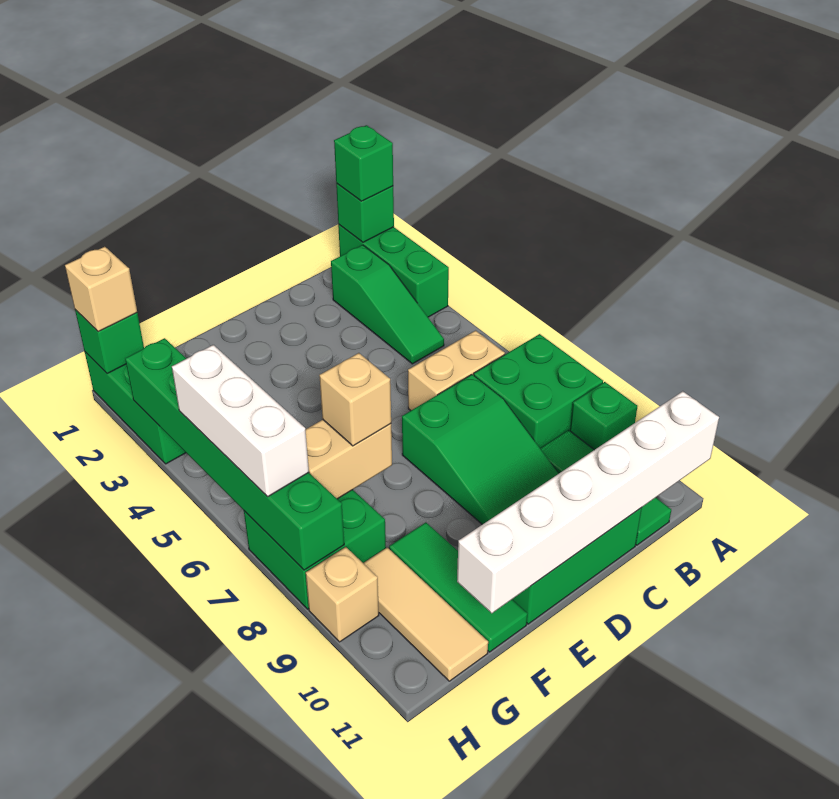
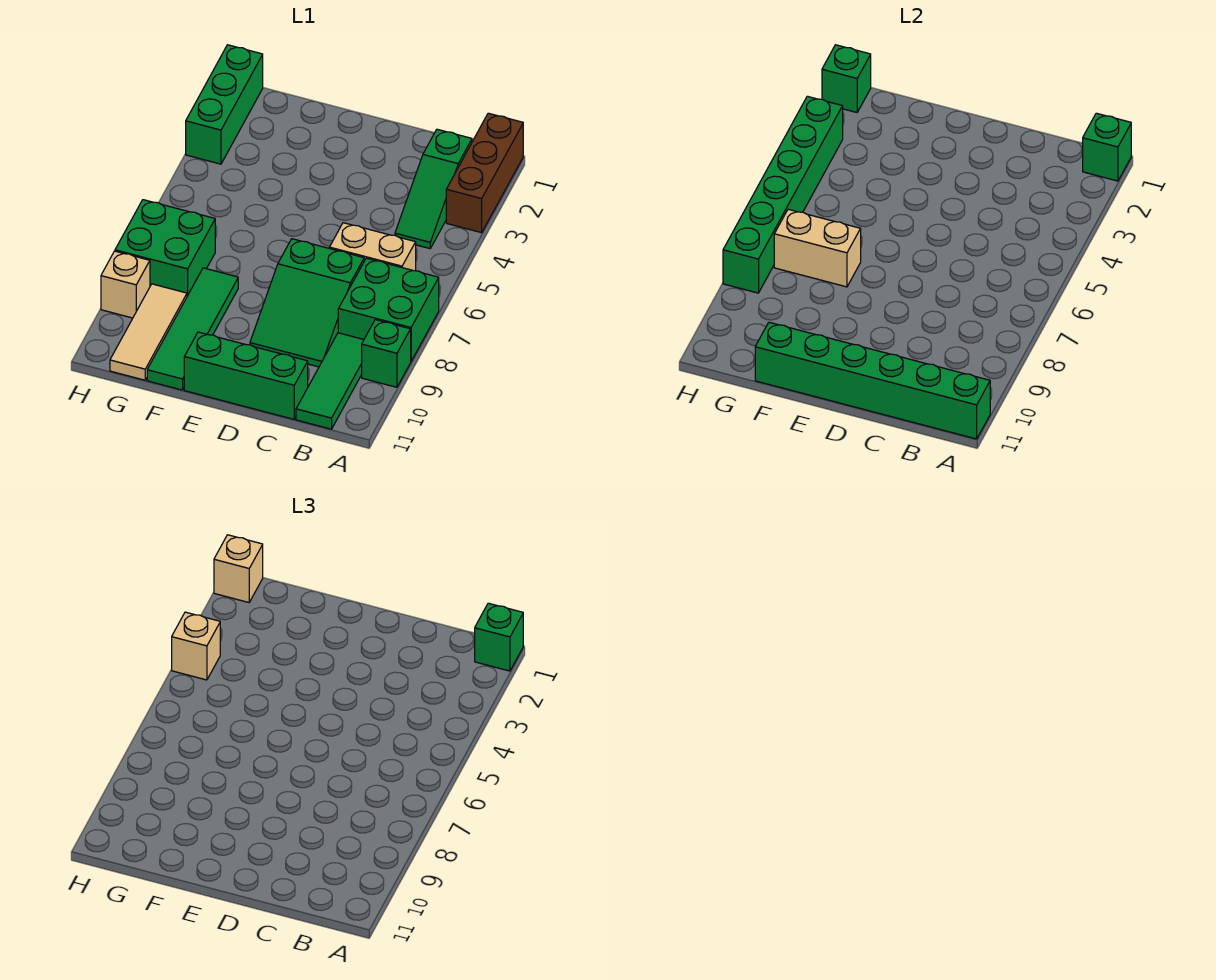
green brick A1:A3 level 1 -> brown brick A1:A3 level 1
white brick A11:F11 level 2 -> green brick A11:F11 level 2
tan brick F7 level 3 -> tan brick H4 level 3
green tile F9:F11 level 1 -> green tile F8:F11 level 1
white brick H5:H7 level 3 -> none

